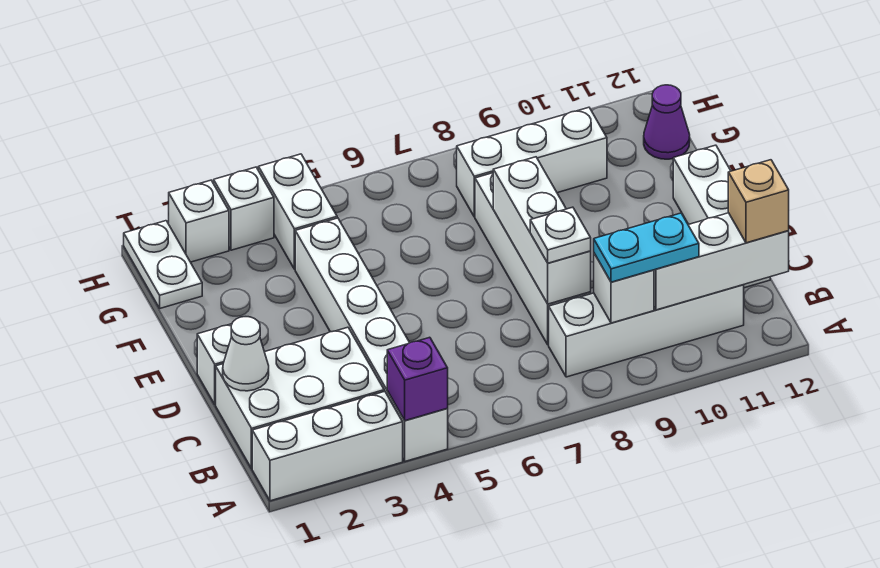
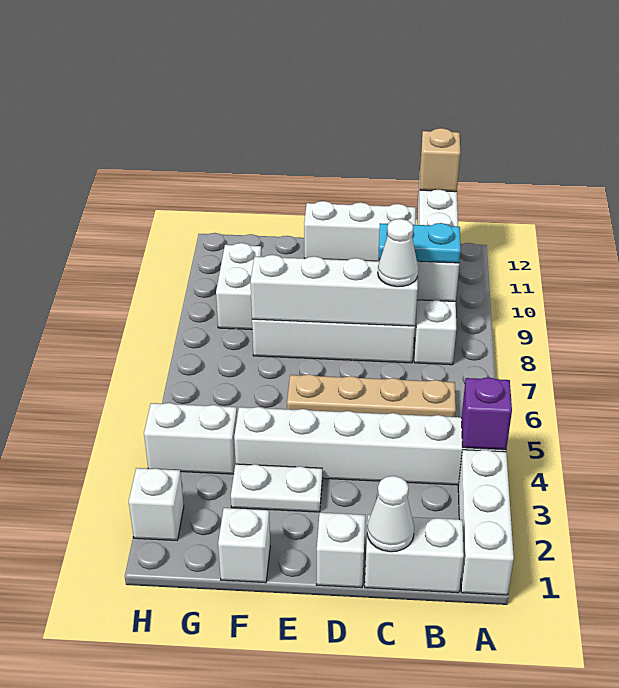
white brick B1:C3 level 1 -> white brick B1:C1 level 1
none -> tan plate B6:E6 level 1
cyan plate B9:B10 level 3 -> cyan plate B9:C9 level 3
white brick C8:E8 level 2 -> white brick C8:F8 level 2
white plate C8 level 3 -> white cone C8 level 3
white plate G1:H1 level 1 -> white plate E3:F3 level 1
white brick G8:G10 level 1 -> white brick G9:G10 level 1
purple cone G12 level 1 -> none
white brick H3 level 1 -> white brick F1 level 1

